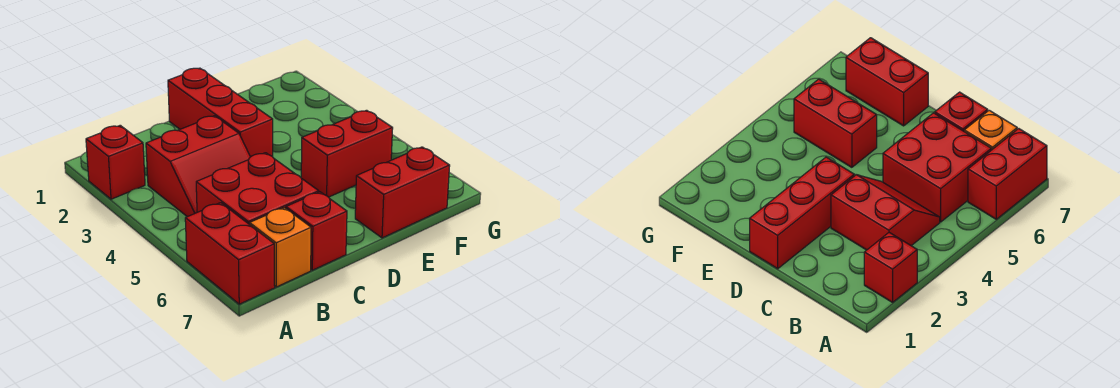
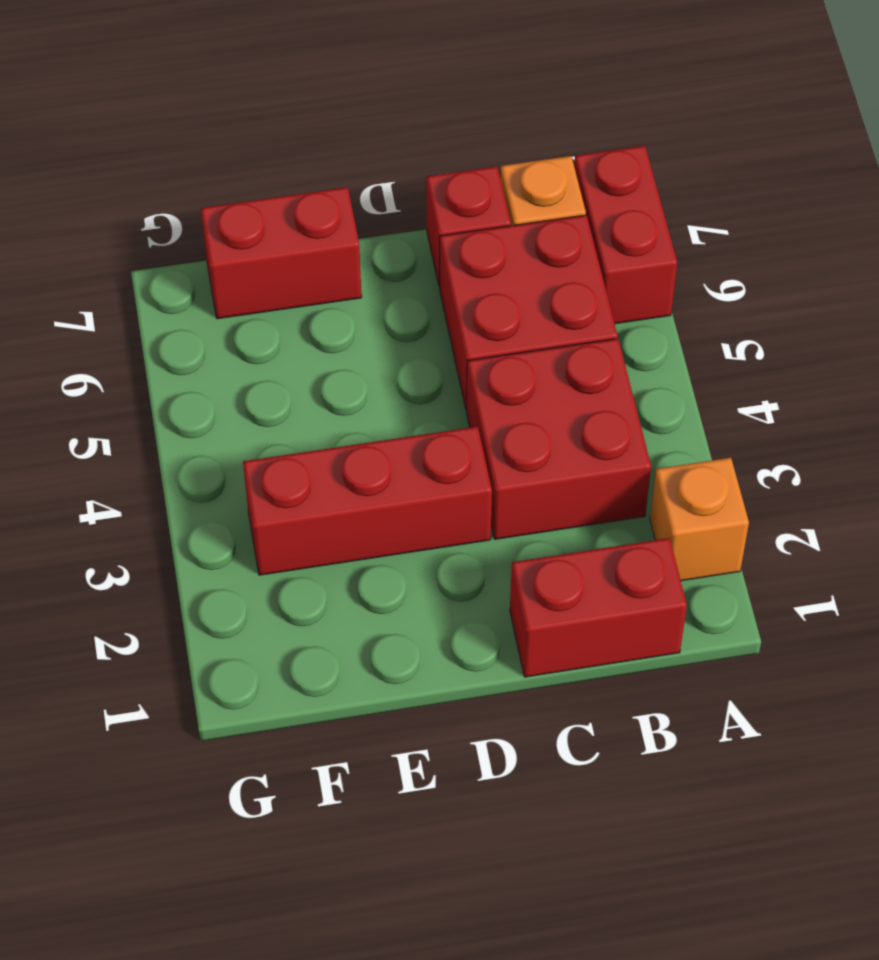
red brick A2 level 1 -> orange brick A2 level 1
red slope B3:C4 level 1 top 3 -> red brick B3:C4 level 1
red brick D1:D3 level 1 -> red brick D3:F3 level 1
red brick E5:F5 level 1 -> red brick B1:C1 level 1

